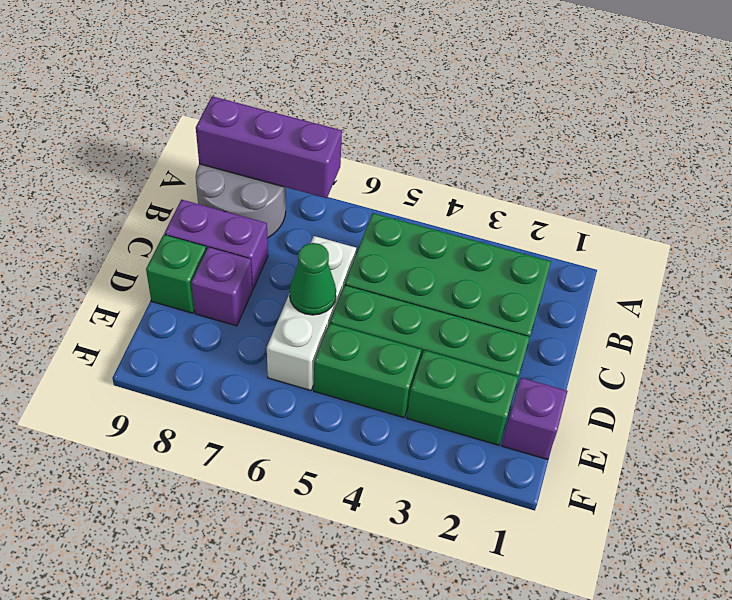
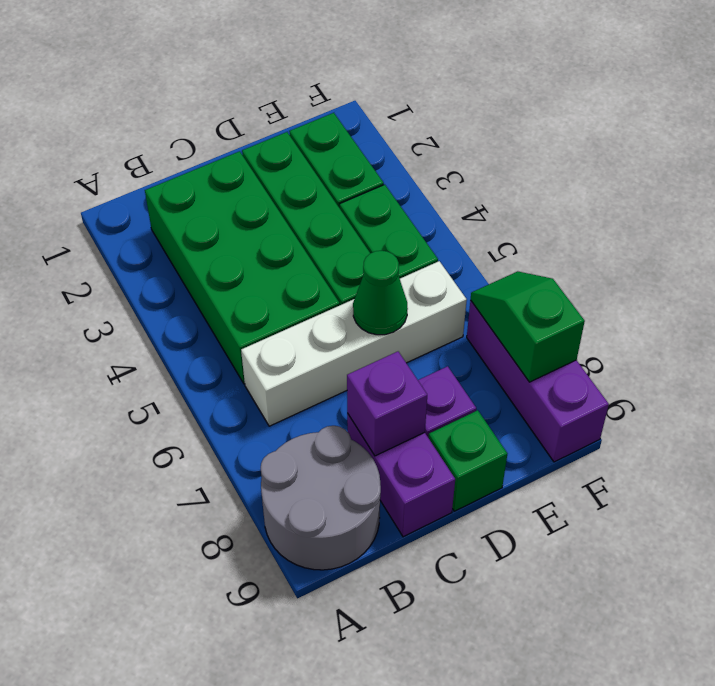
purple brick A7:A9 level 2 -> purple brick F7:F9 level 1
white brick C6:E6 level 1 -> white brick B6:E6 level 1
purple brick E1 level 1 -> purple brick C8 level 2
none -> green slope F7:F8 level 2 top 8

